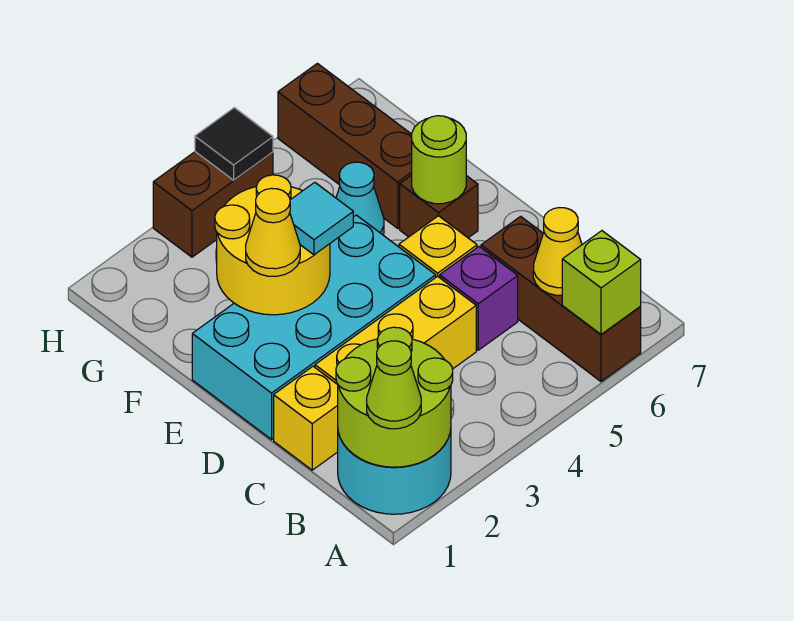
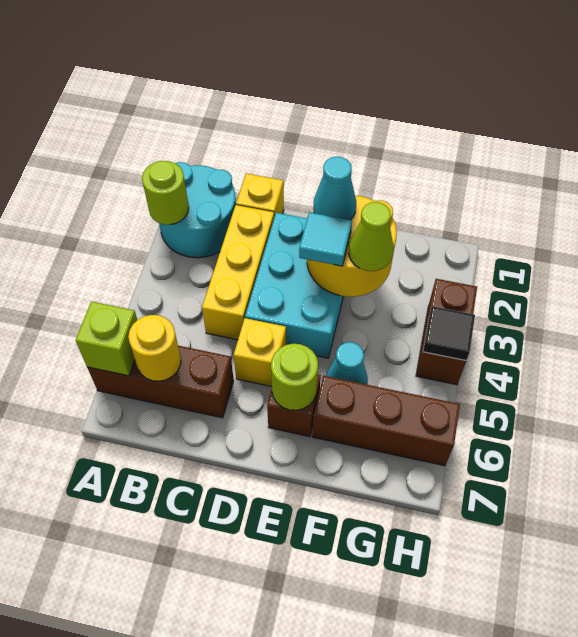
lime round brick A1:B2 level 2 -> lime round brick A2 level 2
lime cone A1 level 3 -> lime cone F3 level 3
yellow cone B6 level 2 -> yellow round brick B6 level 2
purple brick C5 level 1 -> none
cyan brick D1:E4 level 1 -> cyan brick D2:E4 level 1
yellow cone E2 level 3 -> cyan cone E2 level 3

